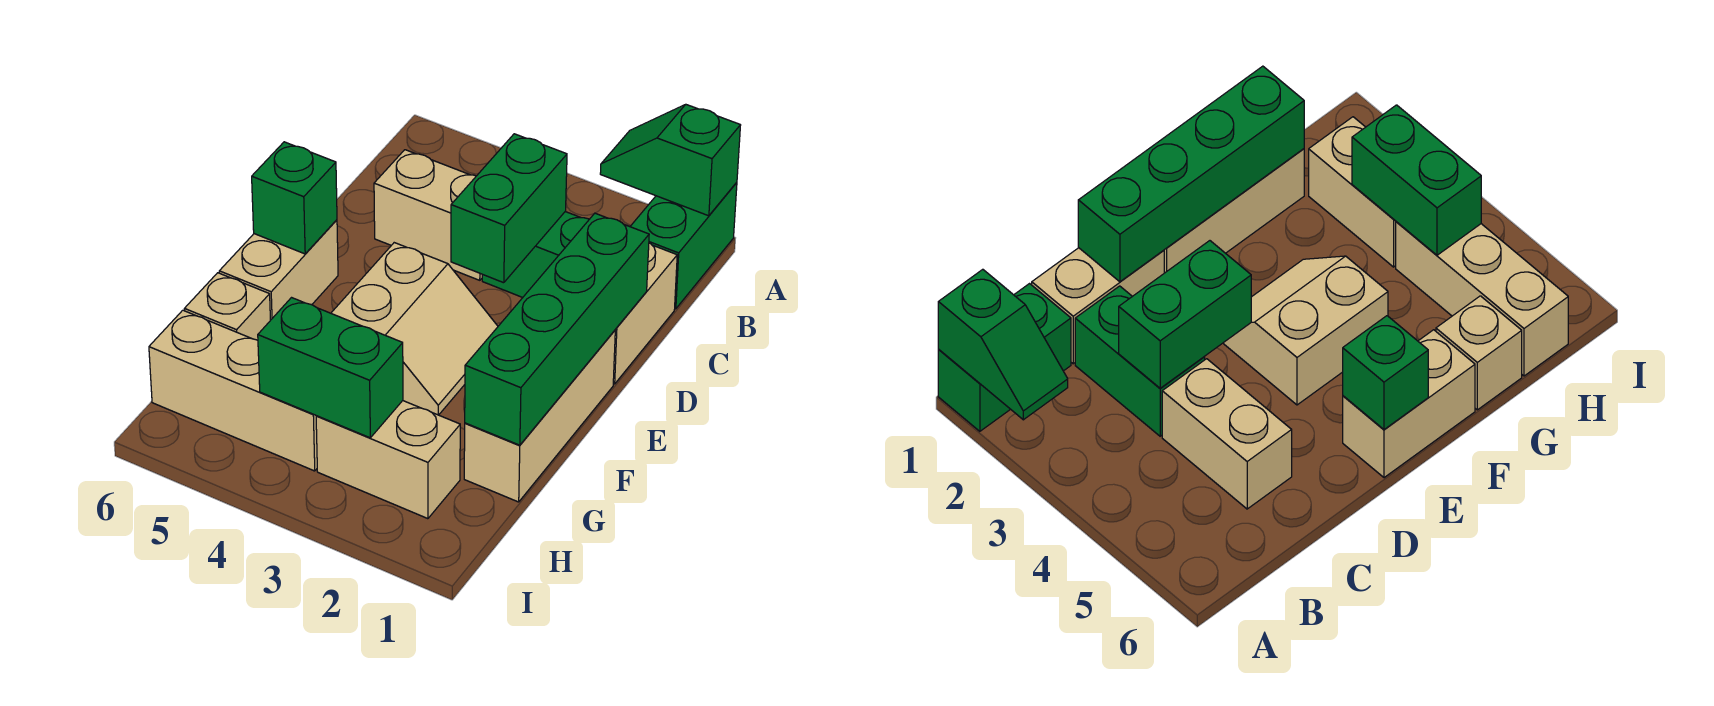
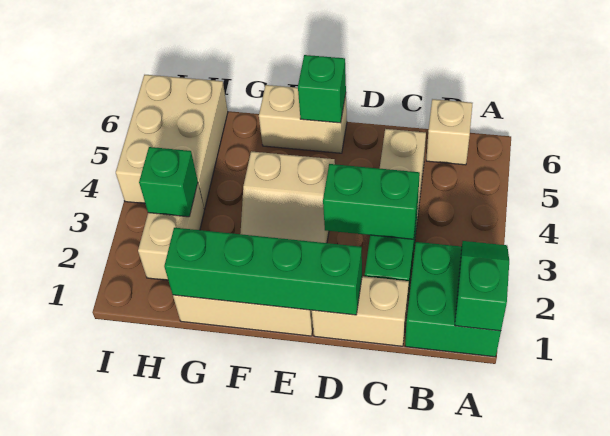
green brick A1:B1 level 1 -> green brick A1:B2 level 1
tan brick G6 level 1 -> tan brick B6 level 1
green brick H3:H4 level 2 -> green brick H3 level 2
tan brick H4:H6 level 1 -> tan brick H4:I6 level 1

